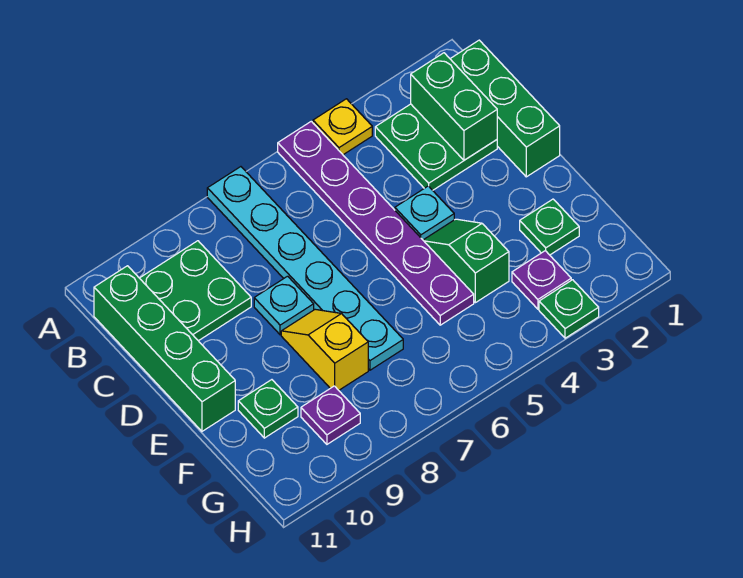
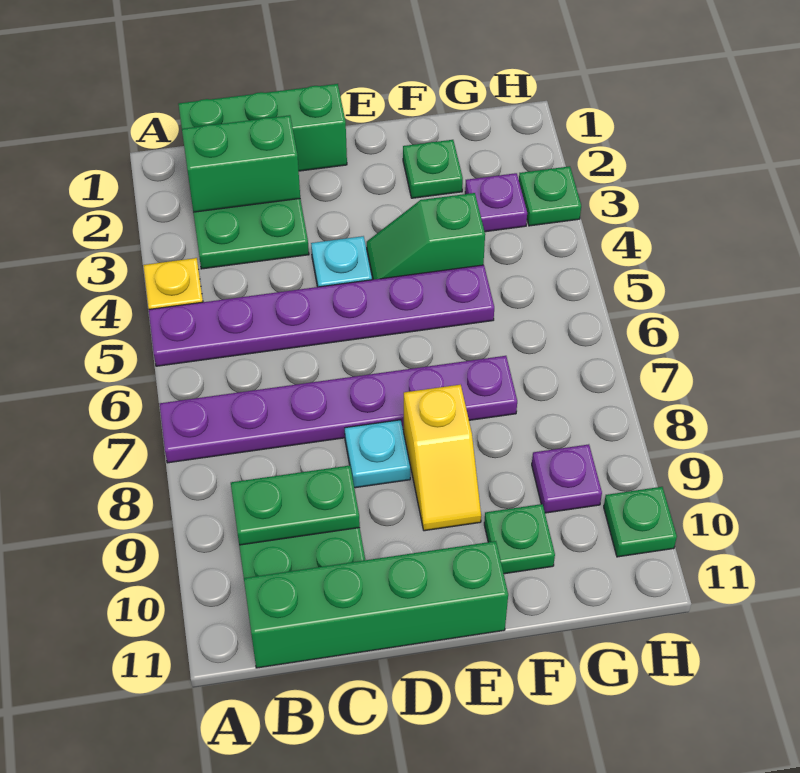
cyan plate A7:F7 level 1 -> purple plate A7:F7 level 1
none -> green plate B9:C9 level 2
yellow slope E8:F8 level 1 top F -> yellow slope E8:E9 level 1 top 8
none -> green plate H10 level 1

